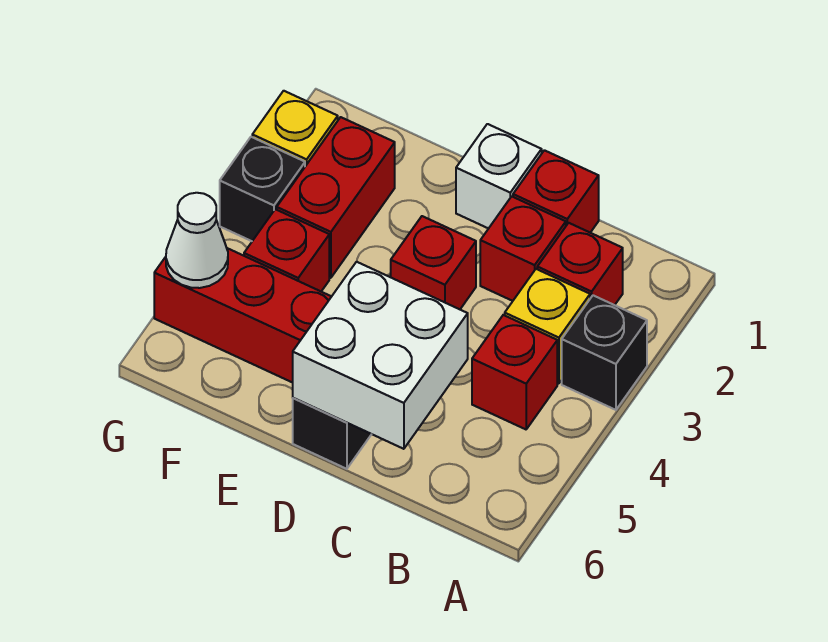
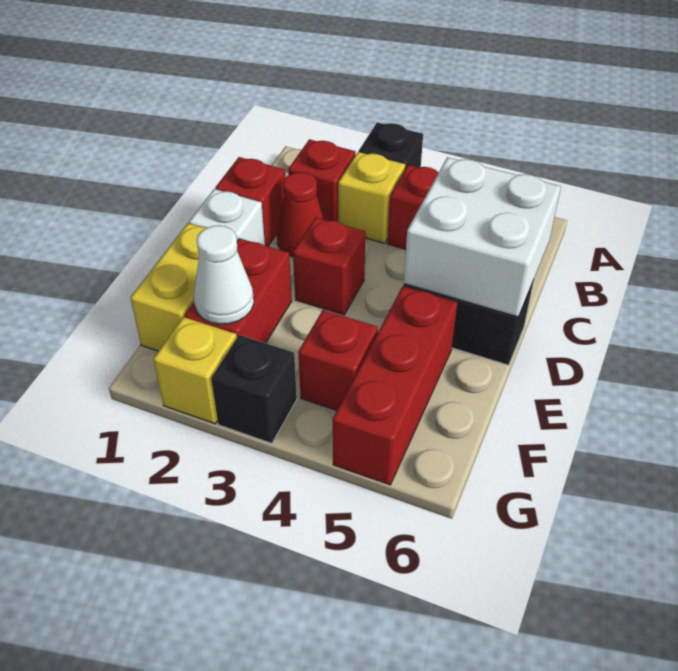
red brick C2 level 1 -> red cone C2 level 1
none -> yellow brick E1:F1 level 1
red brick F2:F3 level 1 -> red brick E2:F2 level 1
white cone G5 level 2 -> white cone F2 level 2

